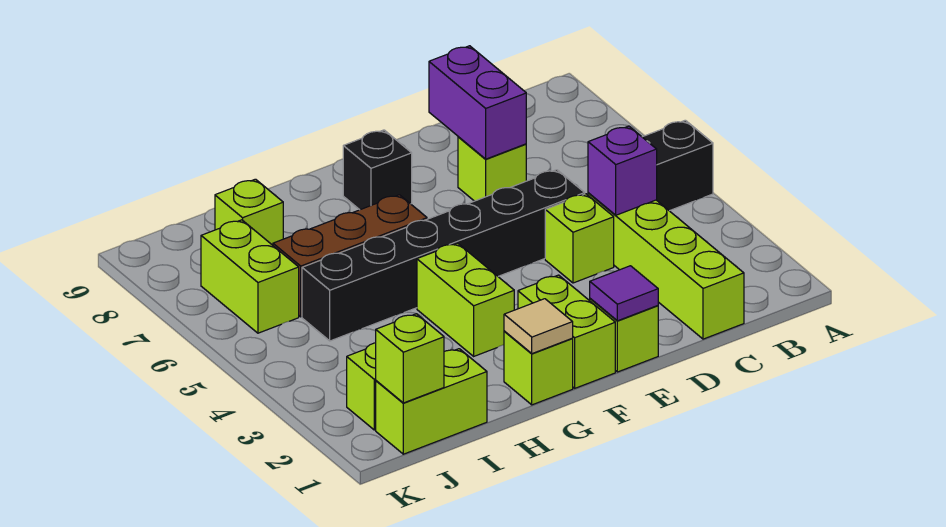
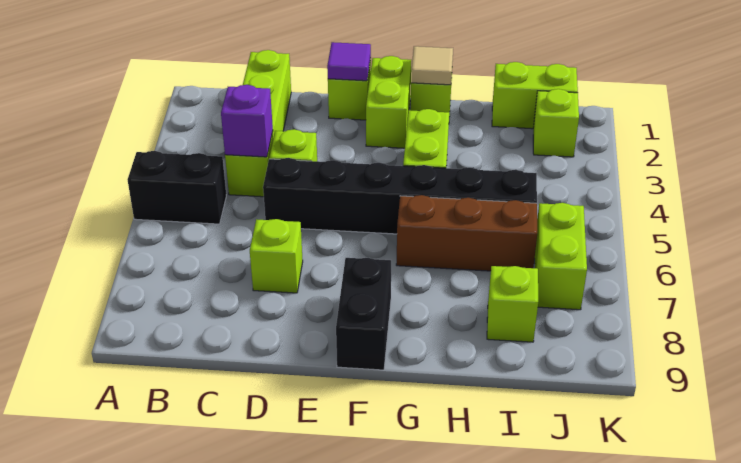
purple brick D7:D8 level 2 -> none
black brick F8 level 1 -> black brick F8:F9 level 1
lime brick J1 level 2 -> none

